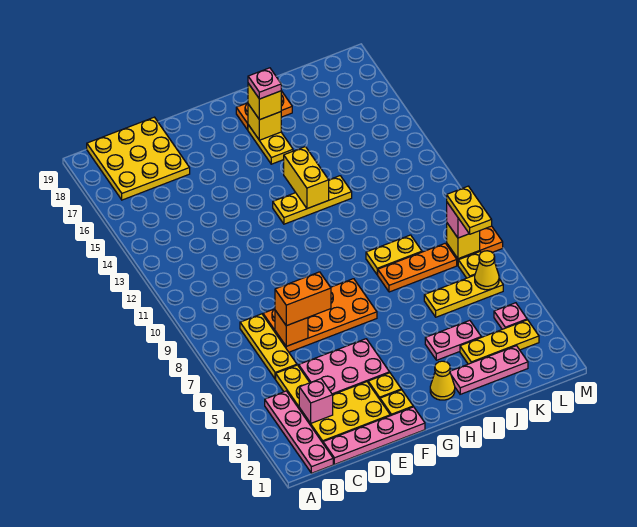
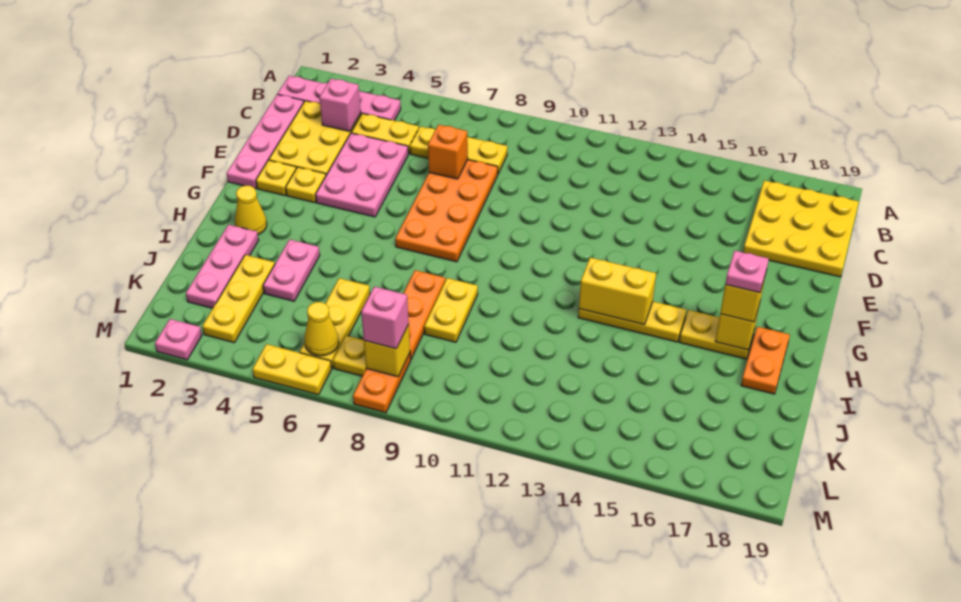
orange brick D7:E7 level 3 -> none
yellow plate G13:I13 level 1 -> yellow plate H13:H15 level 1
pink plate L4 level 1 -> pink plate M2 level 1
yellow plate L7:L8 level 4 -> yellow plate M5:M6 level 1

